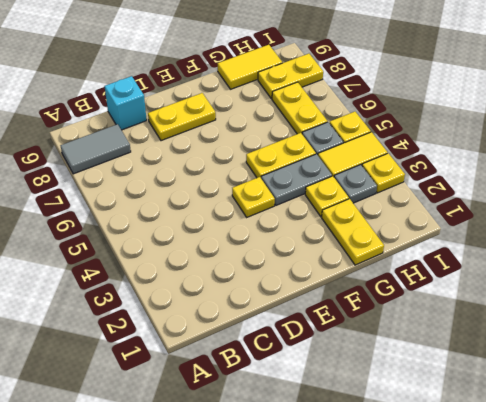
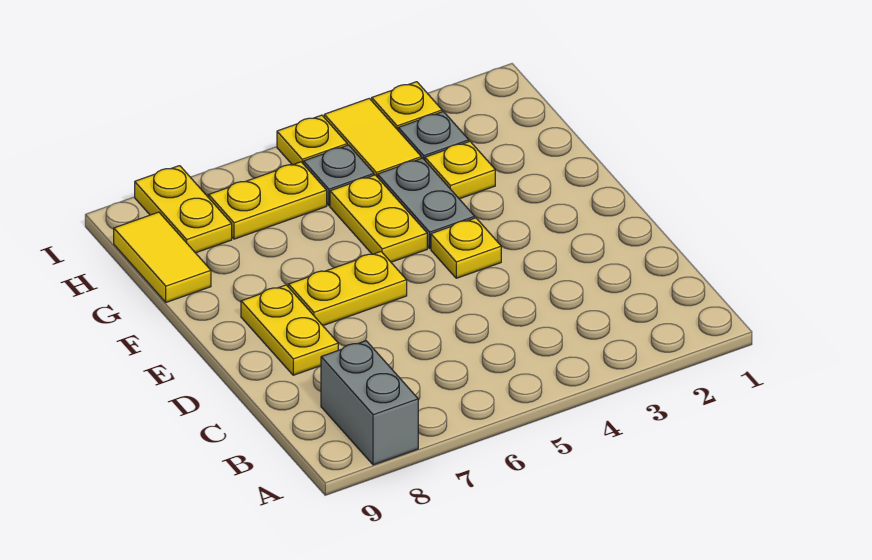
grey tile A8:B8 level 1 -> grey brick A8:B8 level 1
cyan brick C9 level 1 -> none
yellow plate G1:G2 level 1 -> yellow plate E6:E7 level 1

